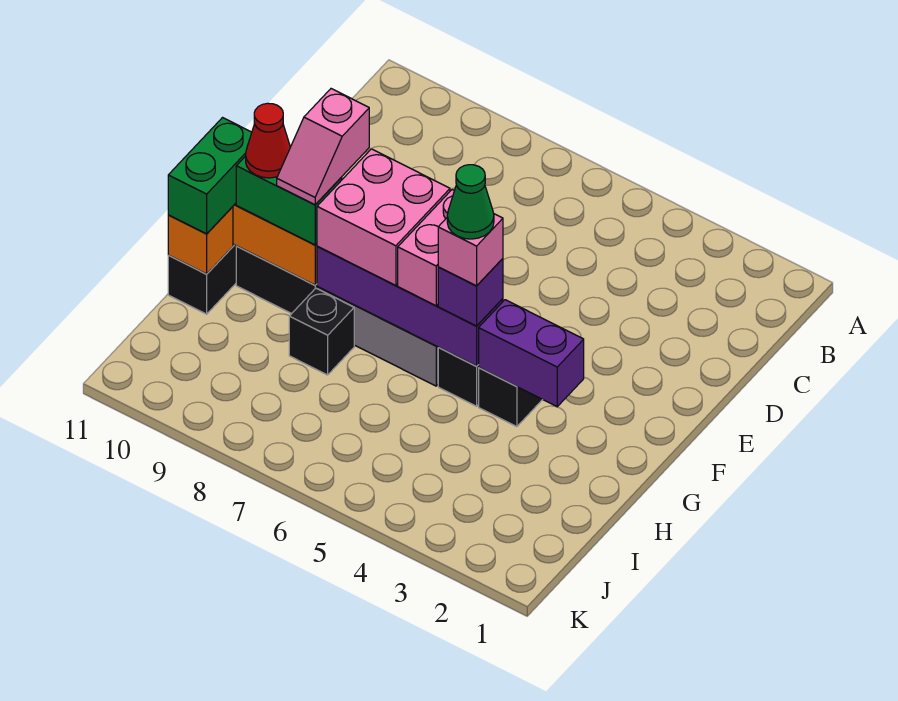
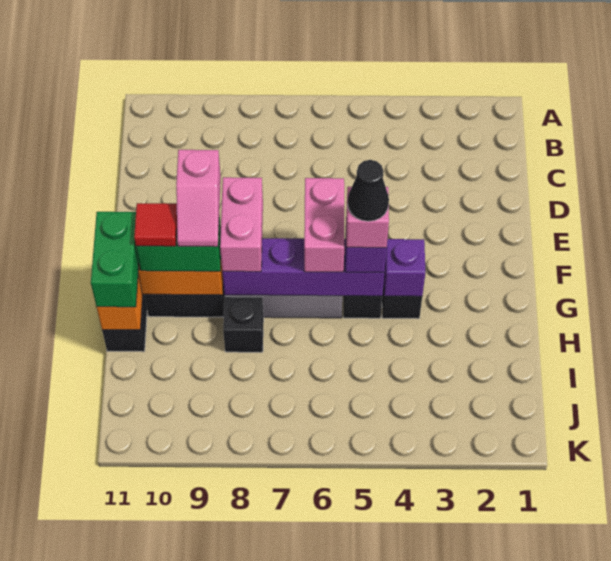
pink brick F7:G8 level 3 -> pink brick F8:G8 level 3
purple brick G3:G4 level 2 -> purple brick G4 level 2
green cone G5 level 5 -> black cone G5 level 5
red cone G10 level 4 -> red tile G10 level 4

